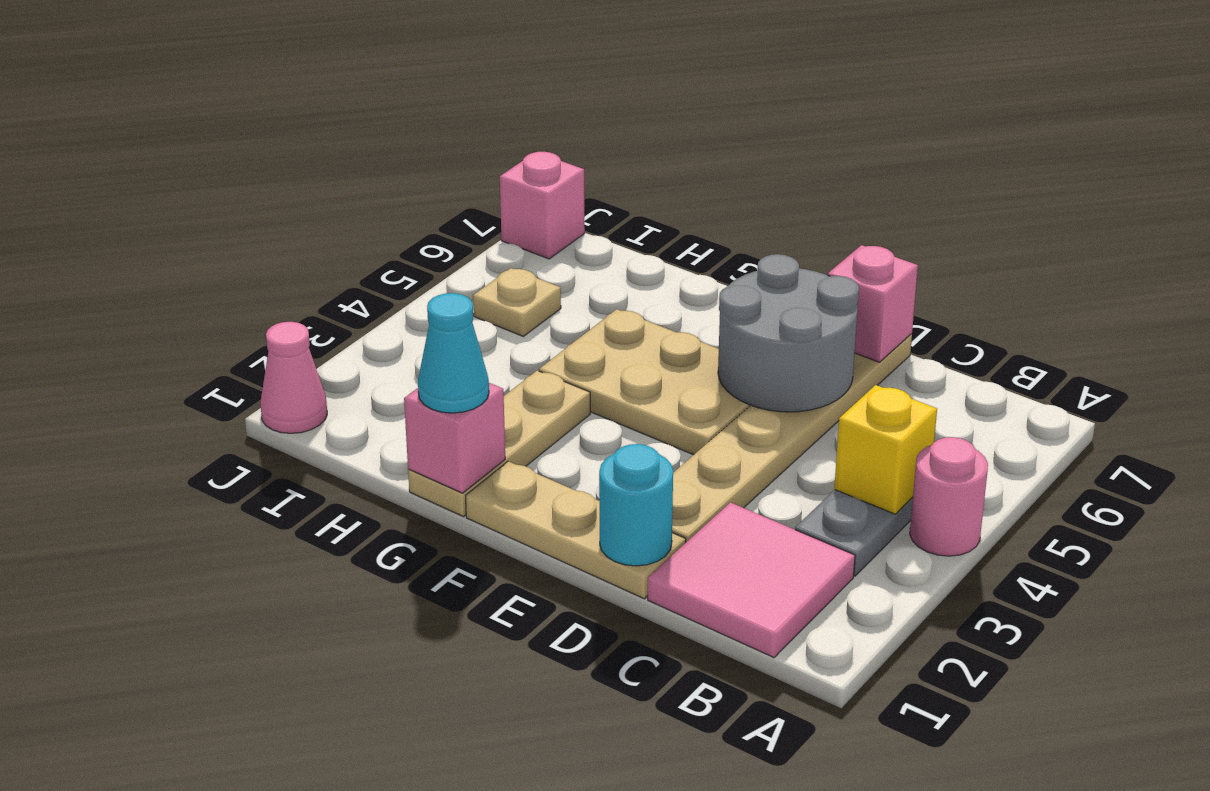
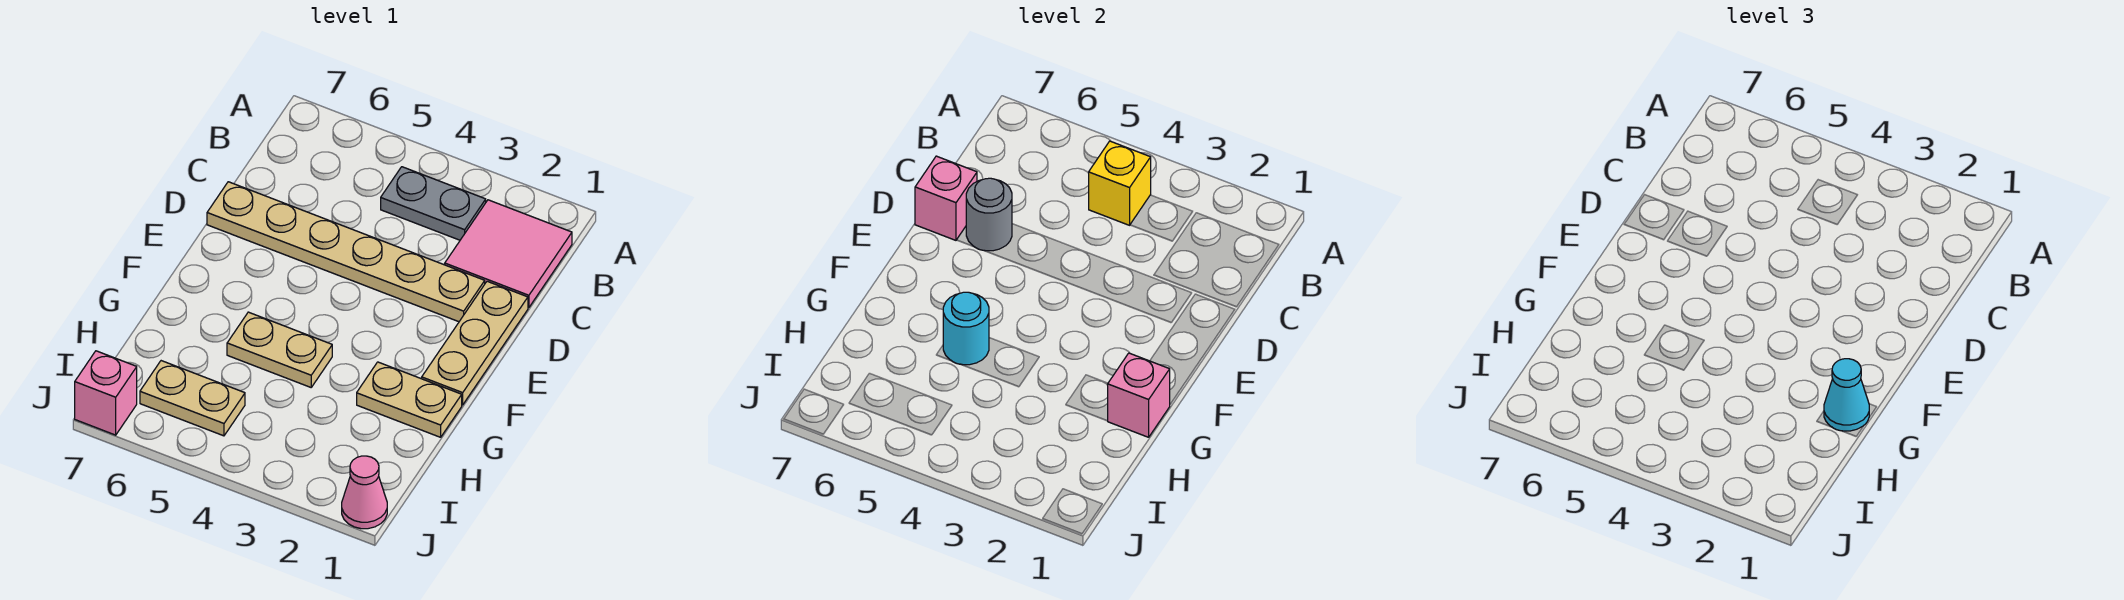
pink round brick A4 level 1 -> none
cyan round brick D1 level 2 -> cyan round brick G5 level 2
grey round brick D5:E6 level 2 -> grey round brick D6 level 2
tan plate E4:G5 level 1 -> tan plate G4:G5 level 1
tan plate G1:G3 level 1 -> tan plate G1:G2 level 1
tan plate I5 level 1 -> tan plate I5:I6 level 1

